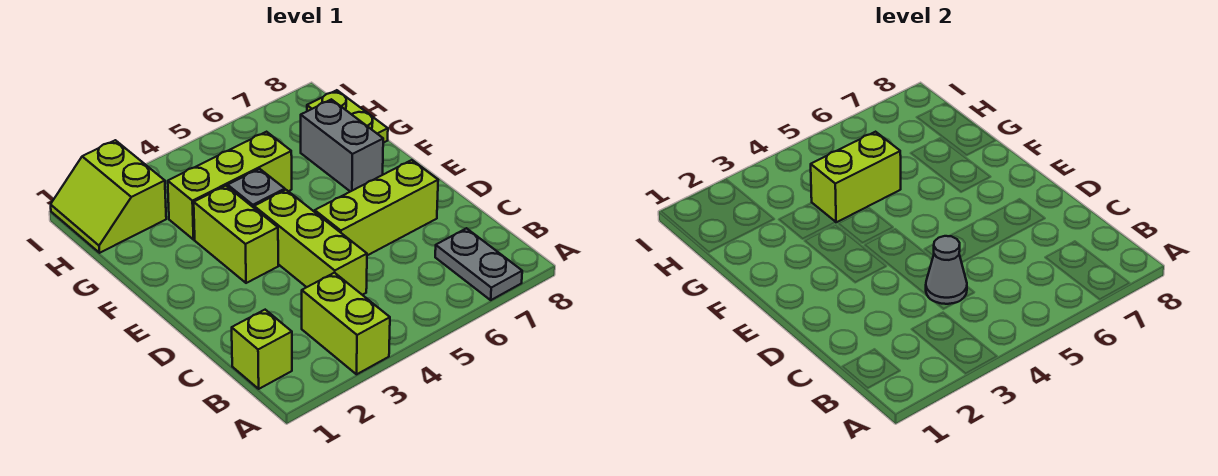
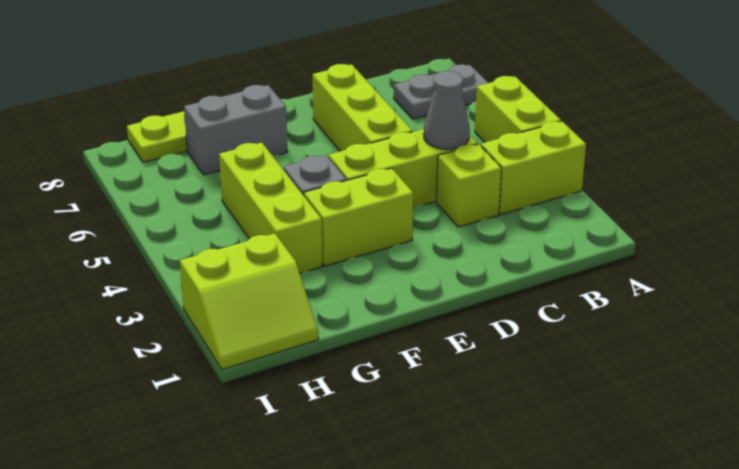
lime brick B1 level 1 -> lime brick C3 level 1
lime brick G4:G5 level 2 -> lime brick A4:A5 level 1

